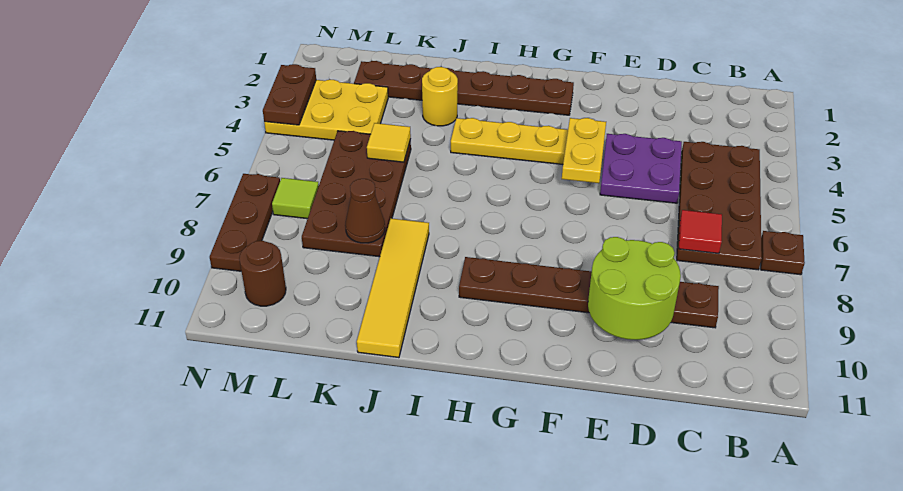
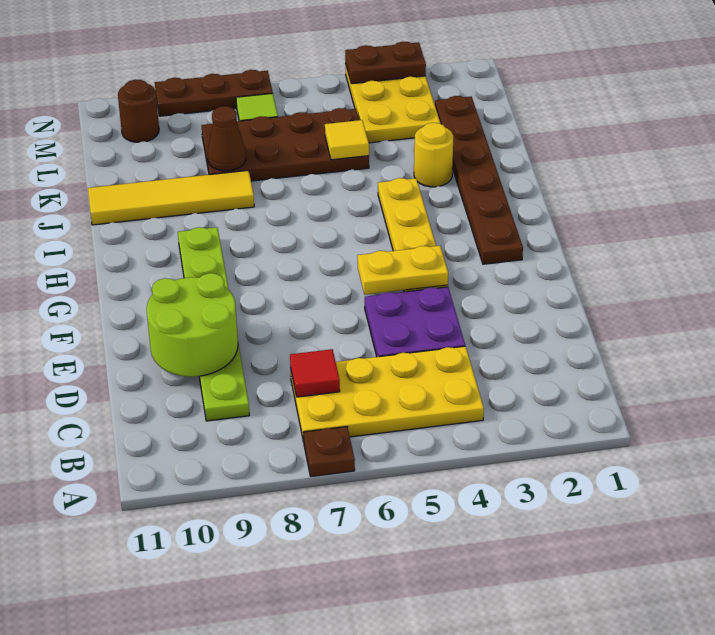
brown plate B4:C7 level 1 -> yellow plate B4:C7 level 1
brown plate C9:H9 level 1 -> lime plate C9:H9 level 1

